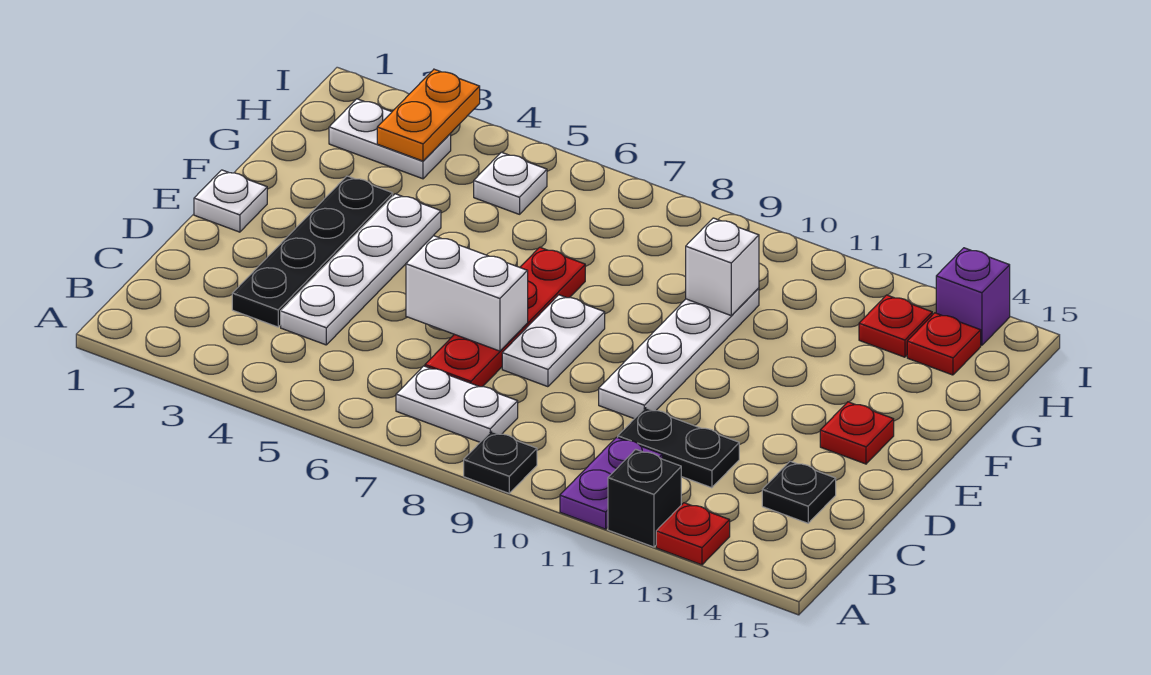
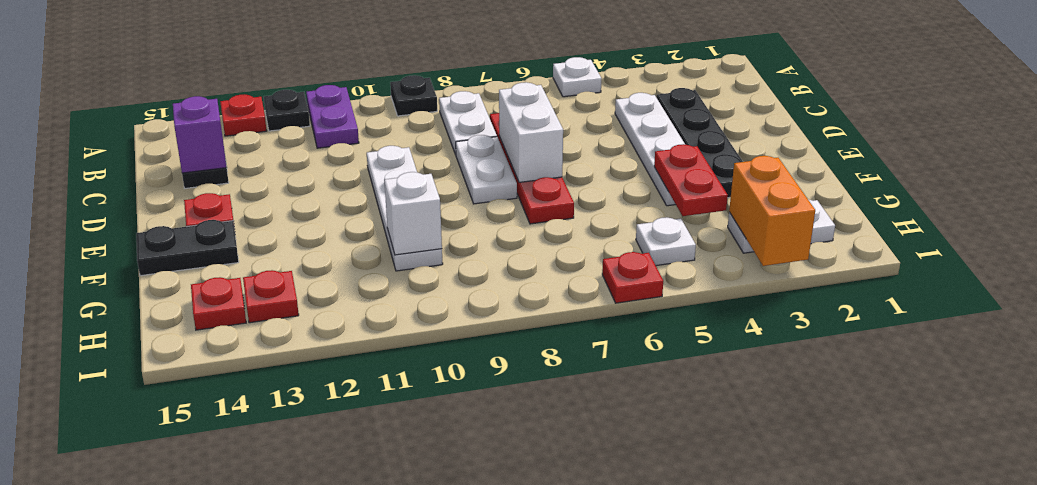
black brick A12 level 1 -> black plate A12 level 1
white plate B7:B8 level 1 -> white plate B8:C8 level 1
black plate C11:C12 level 1 -> black plate F14:F15 level 1
white brick D6:D7 level 2 -> white brick D7:E7 level 2
white plate E1 level 1 -> white plate A5 level 1
none -> red plate F4:G4 level 2
orange plate H3:I3 level 2 -> orange brick H3:I3 level 2
none -> red plate I6 level 1
purple brick I14 level 1 -> purple brick C14 level 2

